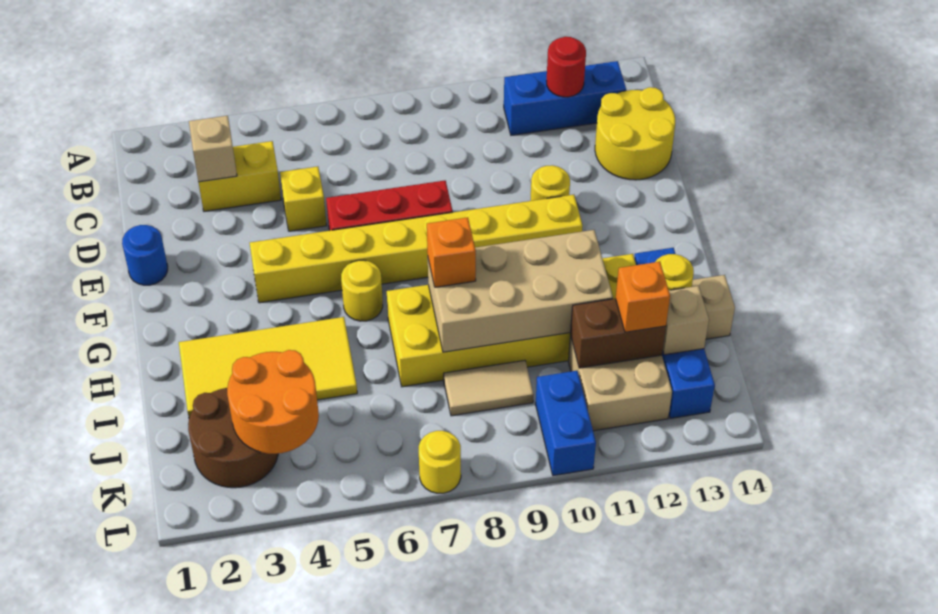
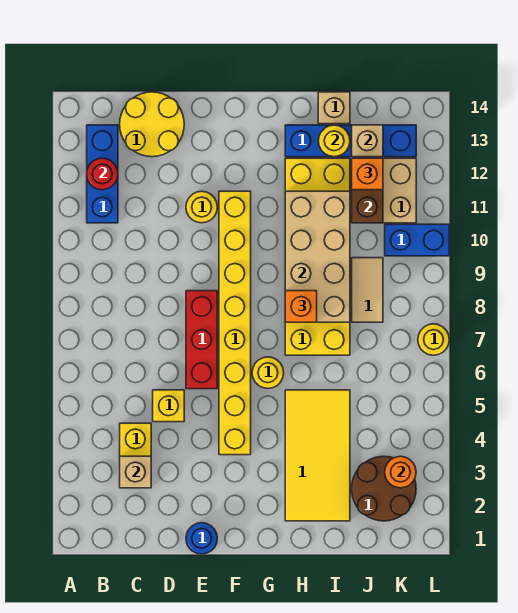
orange round brick J3:K4 level 2 -> orange round brick K3 level 2

